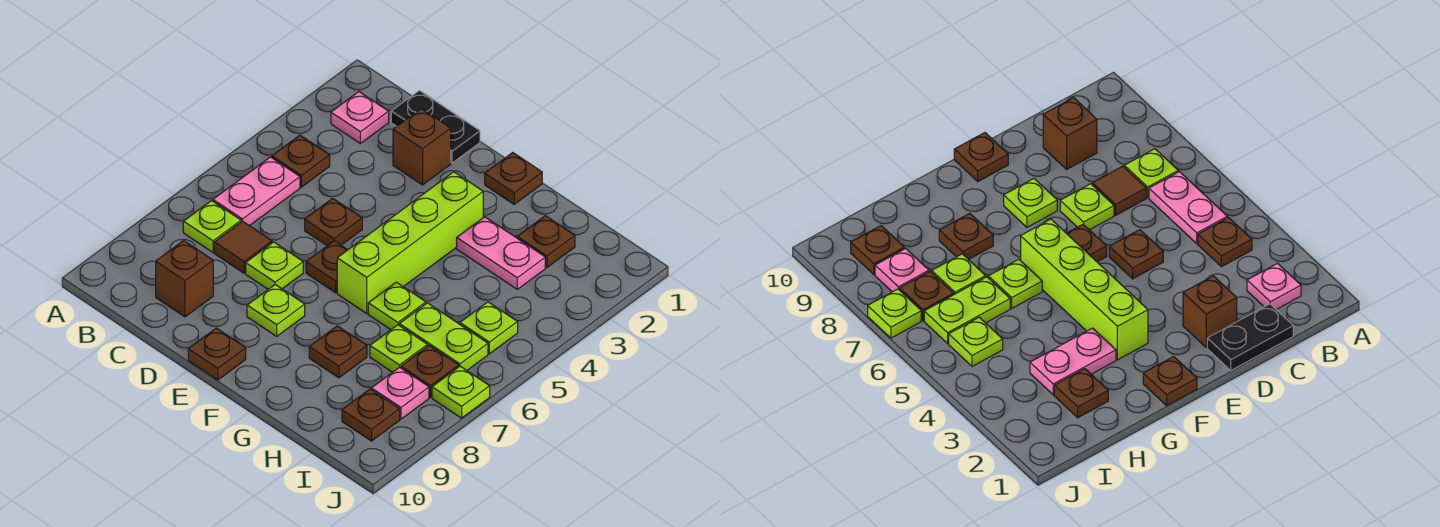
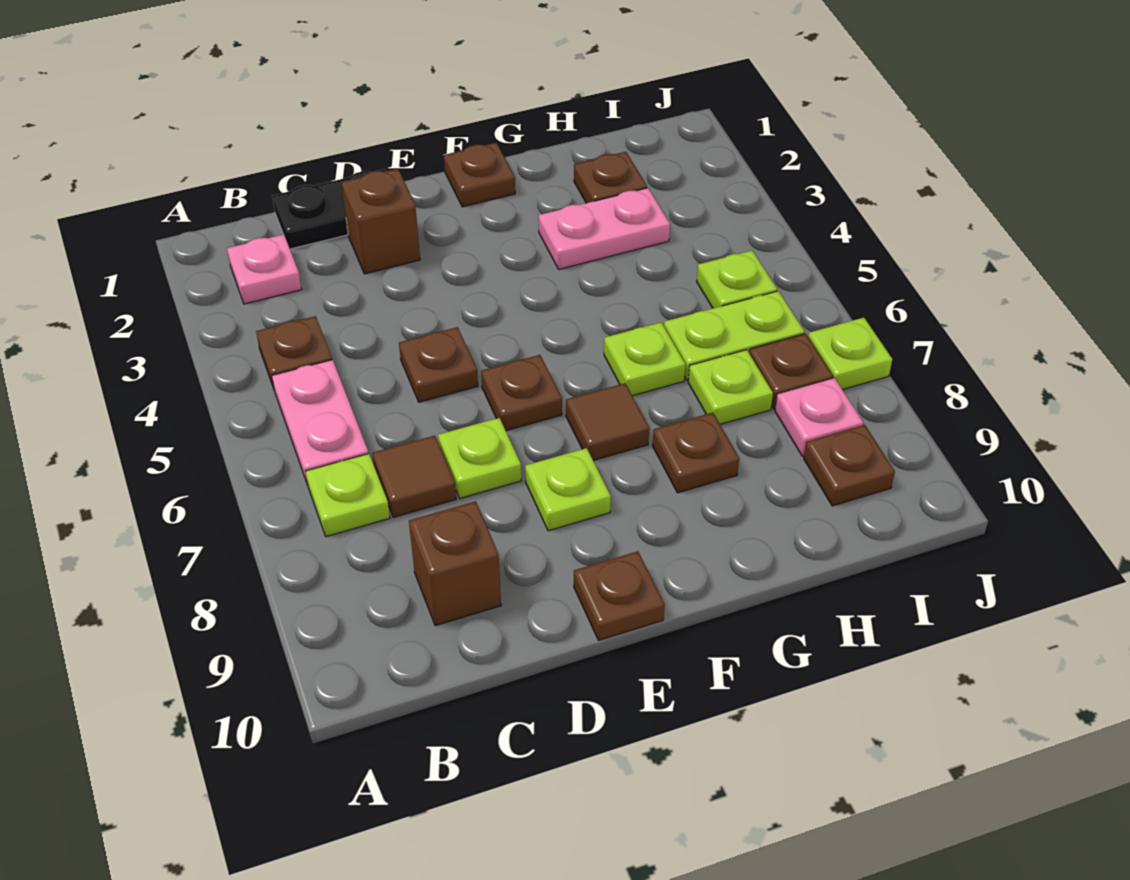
lime brick F3:F6 level 1 -> none
none -> brown tile F7 level 1

